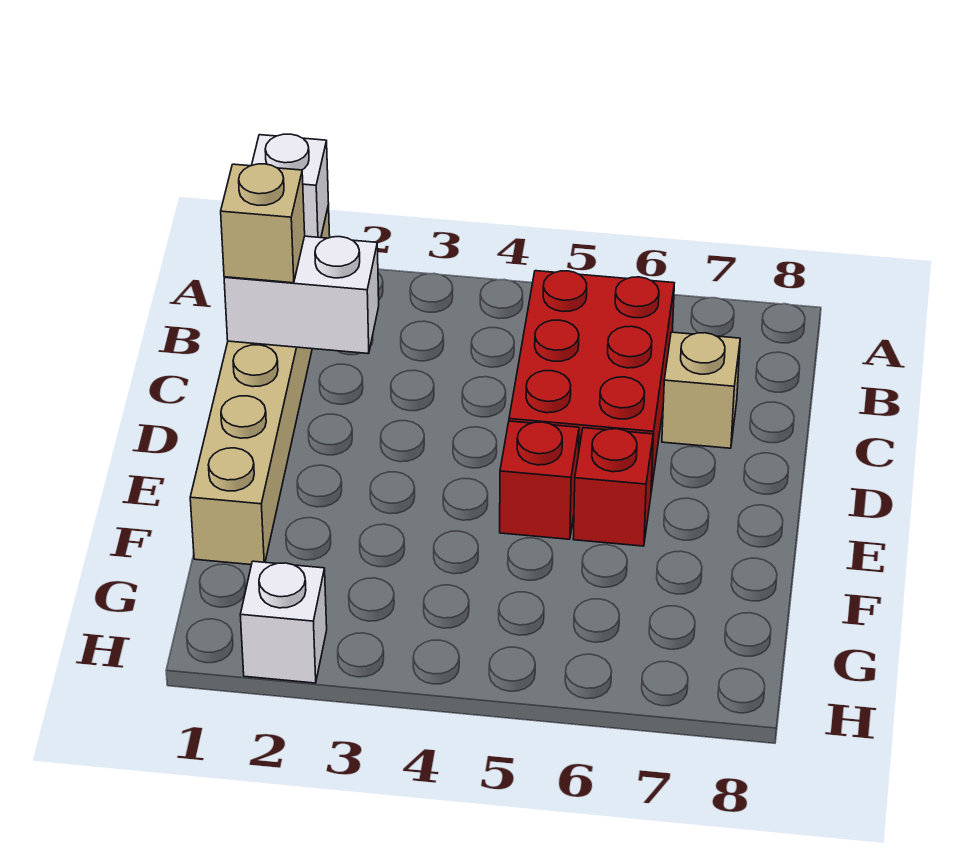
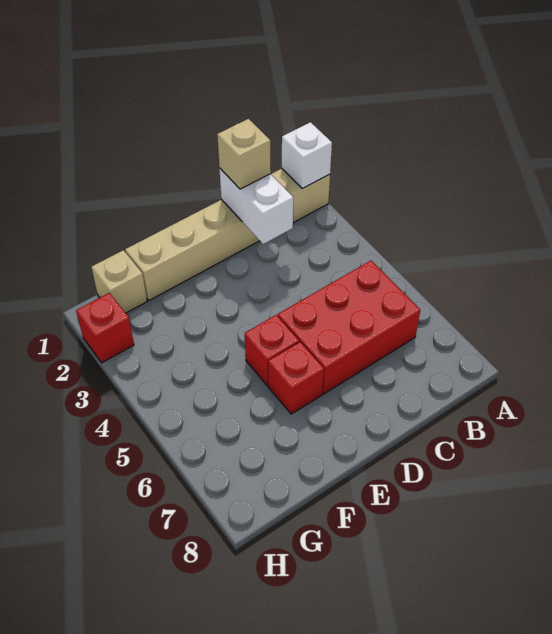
tan brick C7 level 1 -> tan brick G1 level 1
white brick H2 level 1 -> red brick H2 level 1

